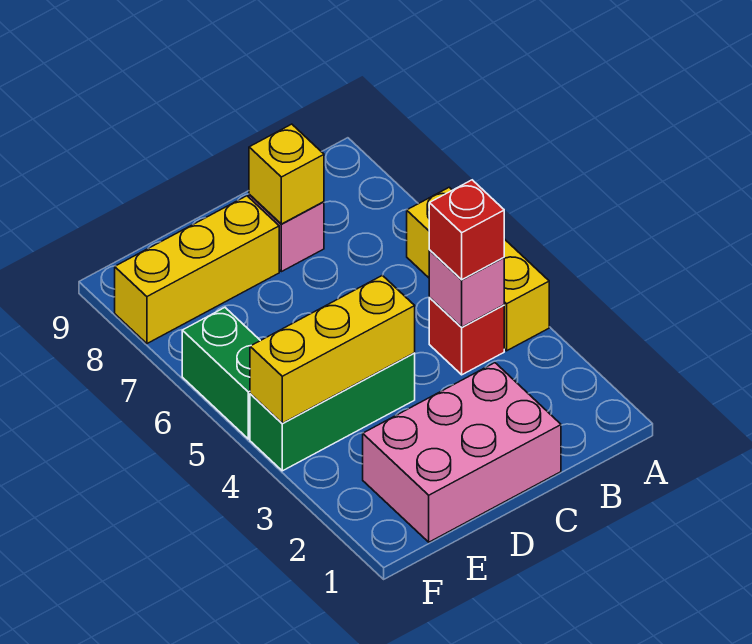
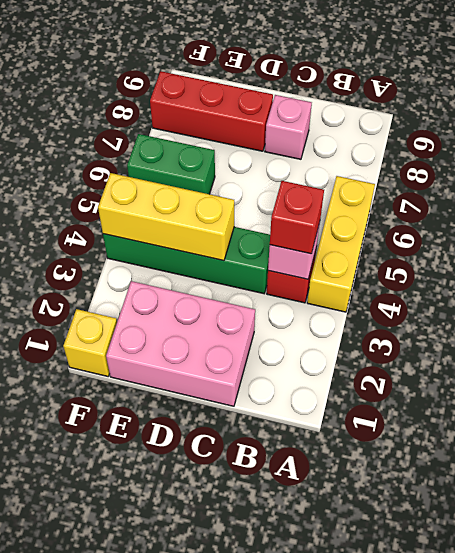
yellow brick C8 level 2 -> yellow brick F1 level 1
green brick D4:F4 level 1 -> green brick C4:F4 level 1
yellow brick D8:F8 level 1 -> red brick D8:F8 level 1
green brick F5:F6 level 1 -> green brick E6:F6 level 1

